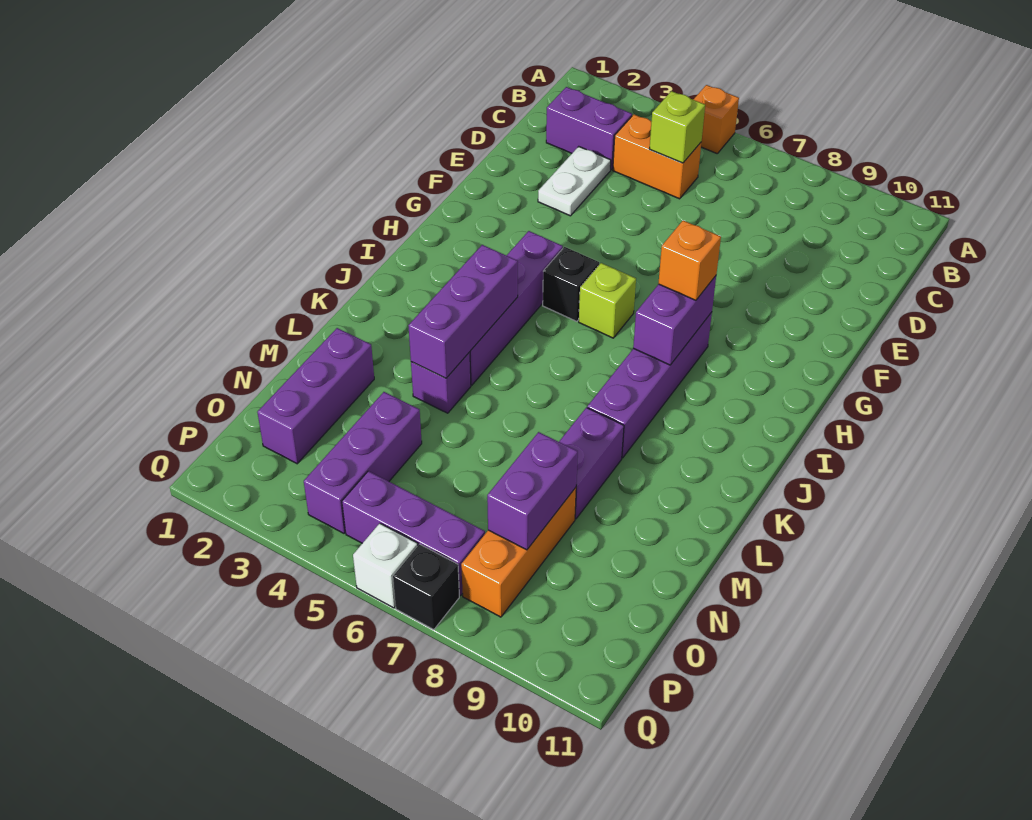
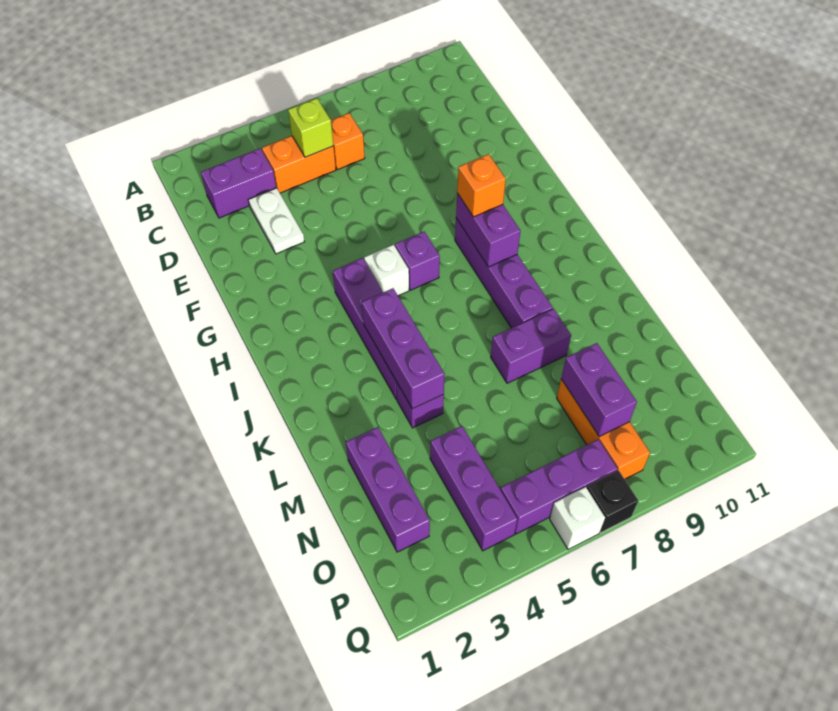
orange brick A5 level 1 -> orange brick C6 level 1
black brick H5 level 1 -> white brick H5 level 1
lime brick H6 level 1 -> purple brick H6 level 1
purple brick L8:M8 level 1 -> purple brick L7:L8 level 1

